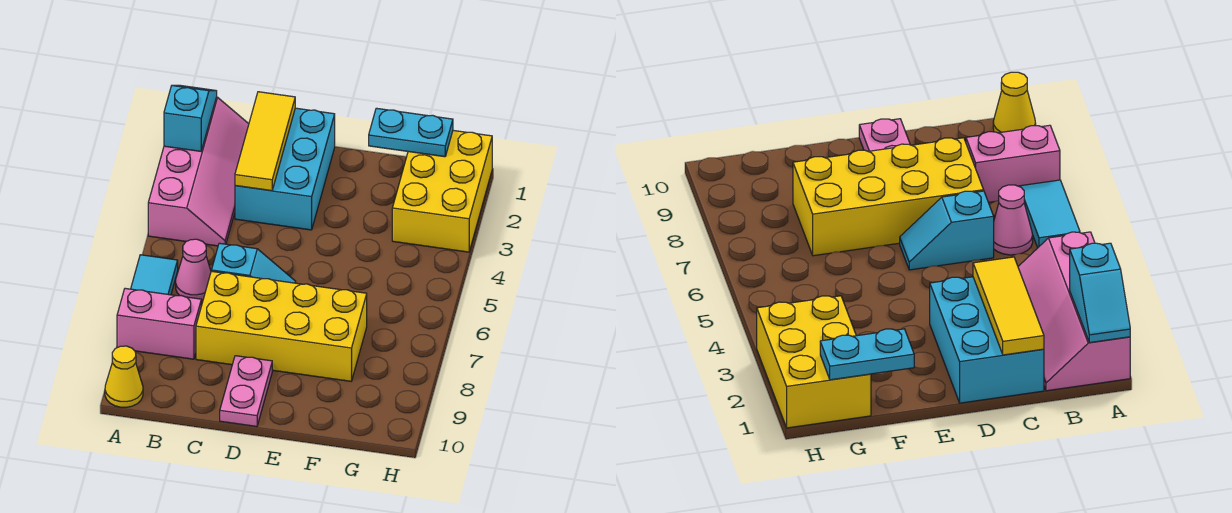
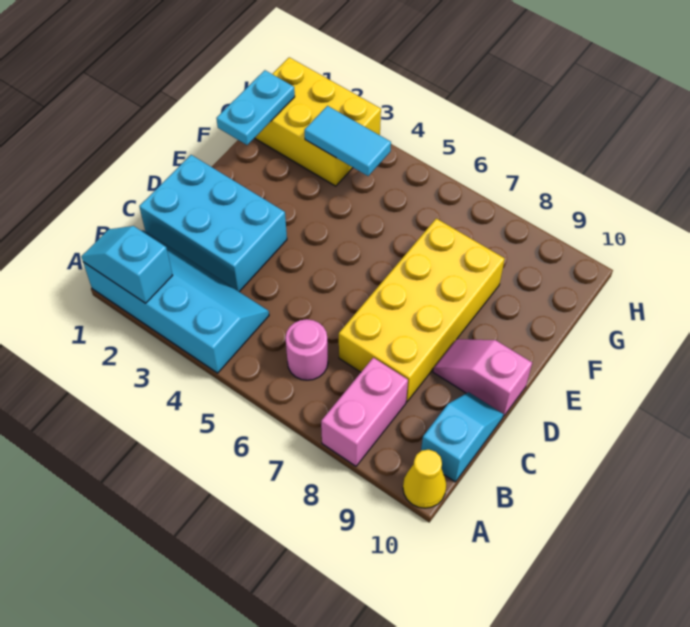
pink slope A1:B4 level 1 top A -> cyan slope A1:B4 level 1 top A
cyan tile A6:A7 level 1 -> cyan tile G3:G4 level 2
pink cone B6 level 1 -> pink round brick B6 level 1
yellow tile C1:C3 level 2 -> none
cyan slope C6:D6 level 1 top C -> cyan slope B10:C10 level 1 top B
pink plate D9:D10 level 1 -> pink slope D9:D10 level 1 top 10

